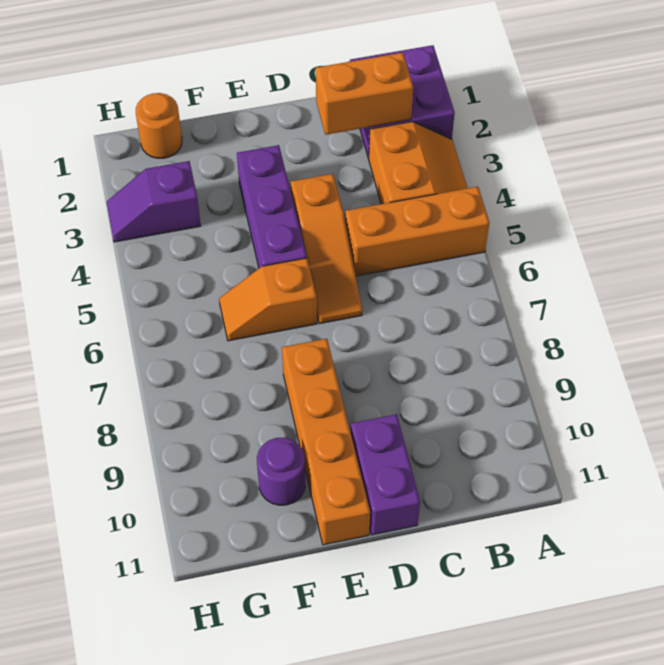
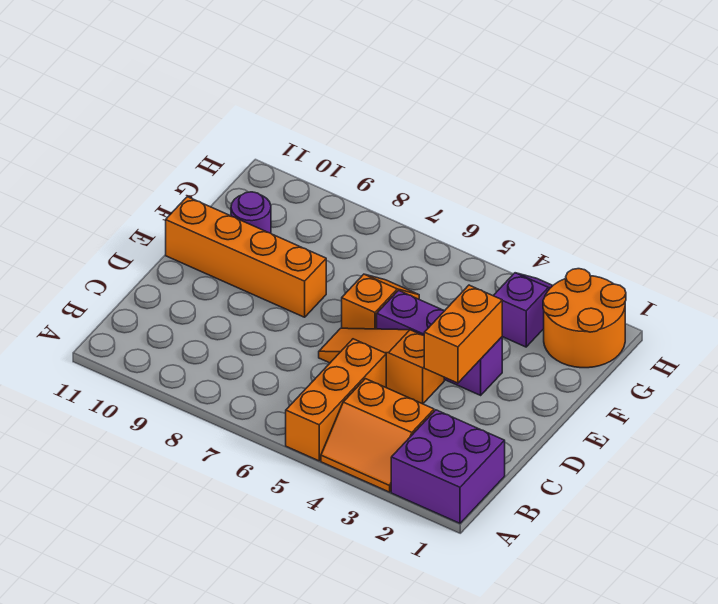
orange brick B2:C2 level 2 -> orange brick D3:E3 level 2
purple brick D10:D11 level 1 -> none
orange round brick G1 level 1 -> orange round brick G1:H2 level 1

